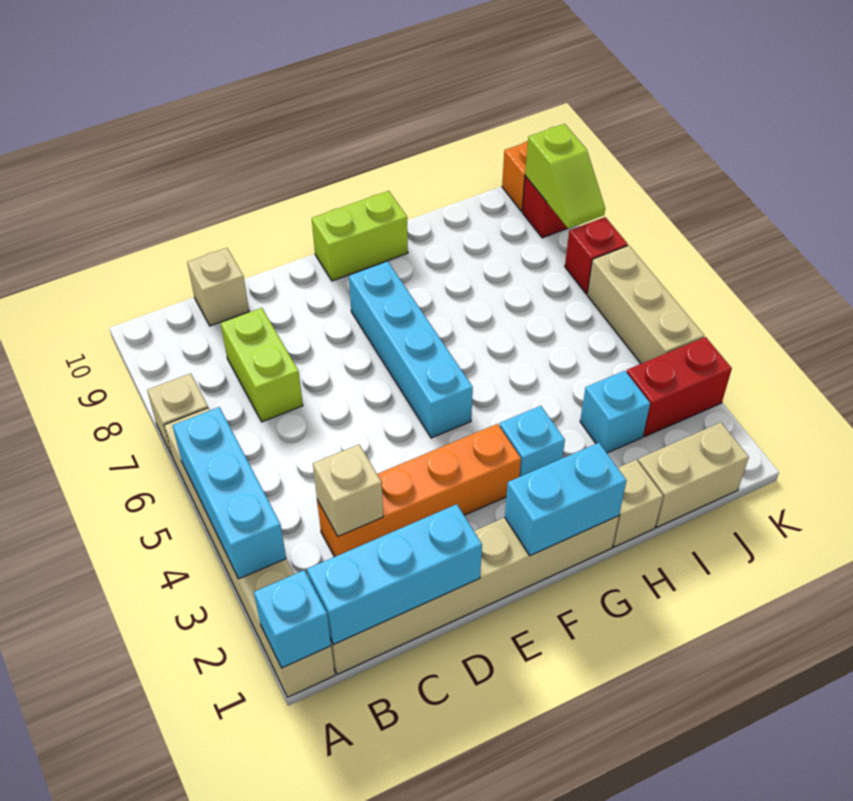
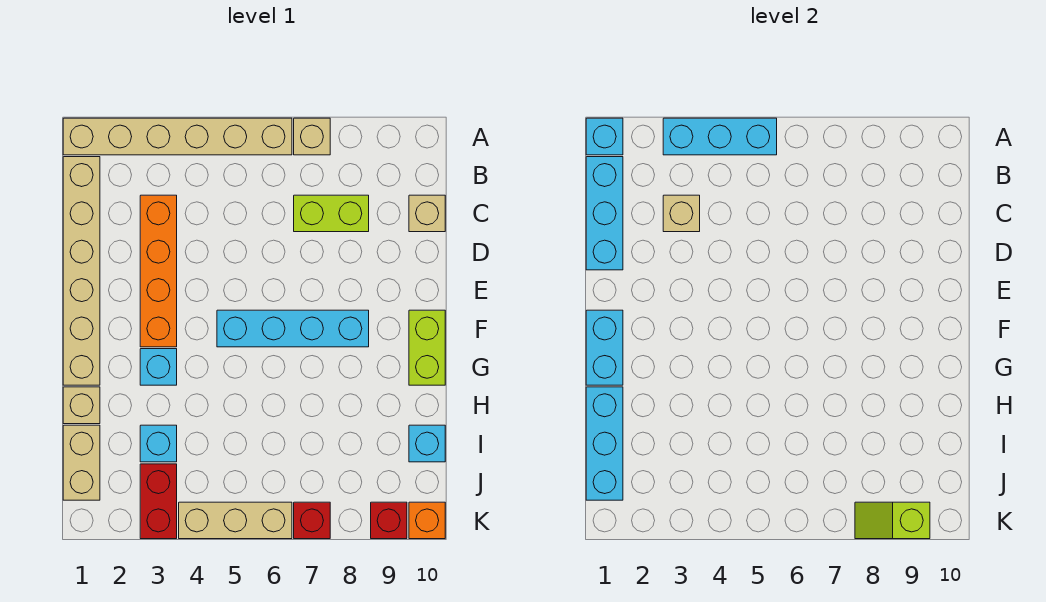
none -> cyan brick H1:J1 level 2
none -> cyan brick I10 level 1

